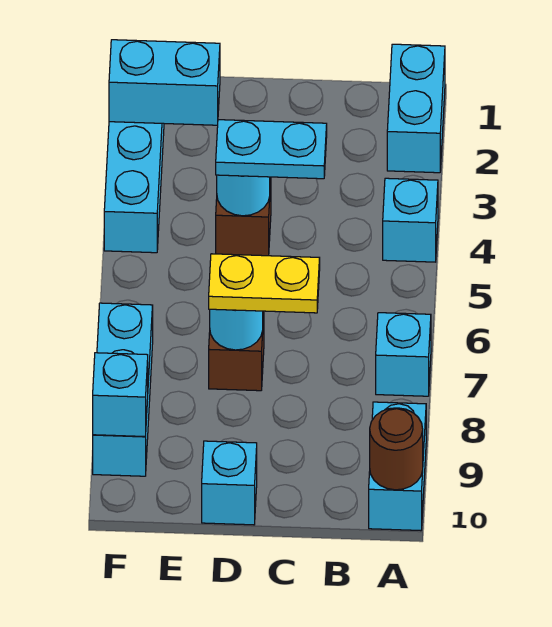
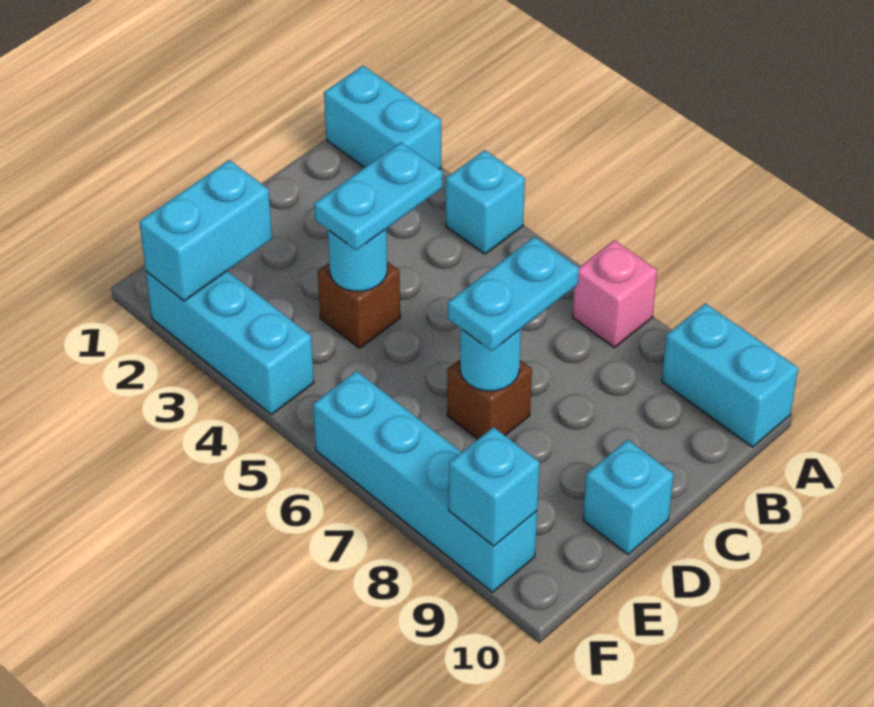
cyan brick A7 level 1 -> pink brick A7 level 1
brown round brick A10 level 2 -> none
yellow plate C7:D7 level 3 -> cyan plate C7:D7 level 3
cyan brick F7:F9 level 1 -> cyan brick F6:F9 level 1

